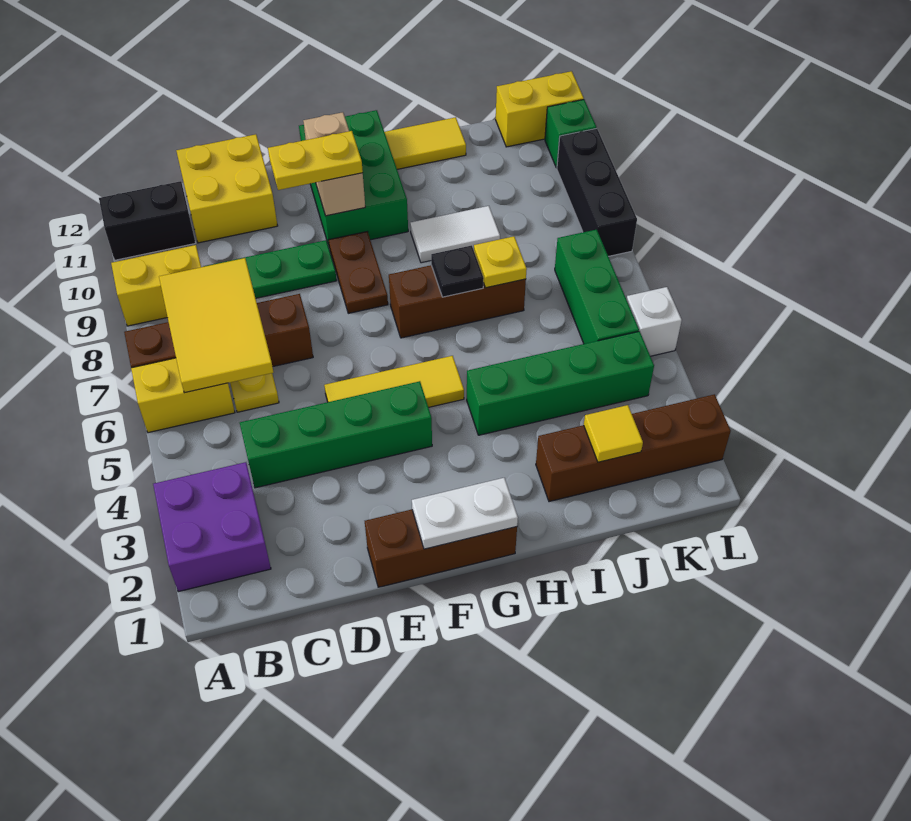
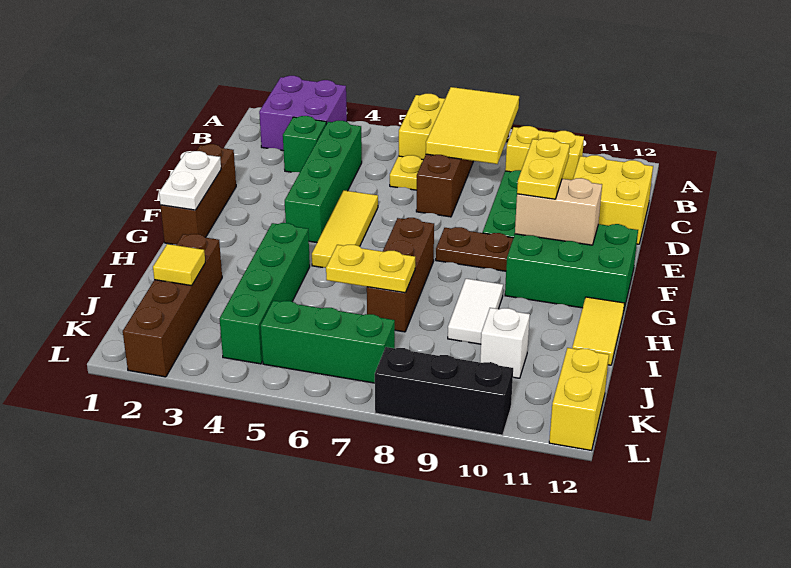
yellow brick A9:B9 level 1 -> yellow brick B9:B10 level 1
black brick A11:B11 level 1 -> none
yellow tile B6:C8 level 2 -> yellow tile A7:C8 level 2
black plate H7 level 2 -> none
yellow plate I7 level 2 -> yellow plate I6:I7 level 2
white brick L5 level 1 -> white brick J10 level 1
green brick L11 level 1 -> green brick C3 level 1

